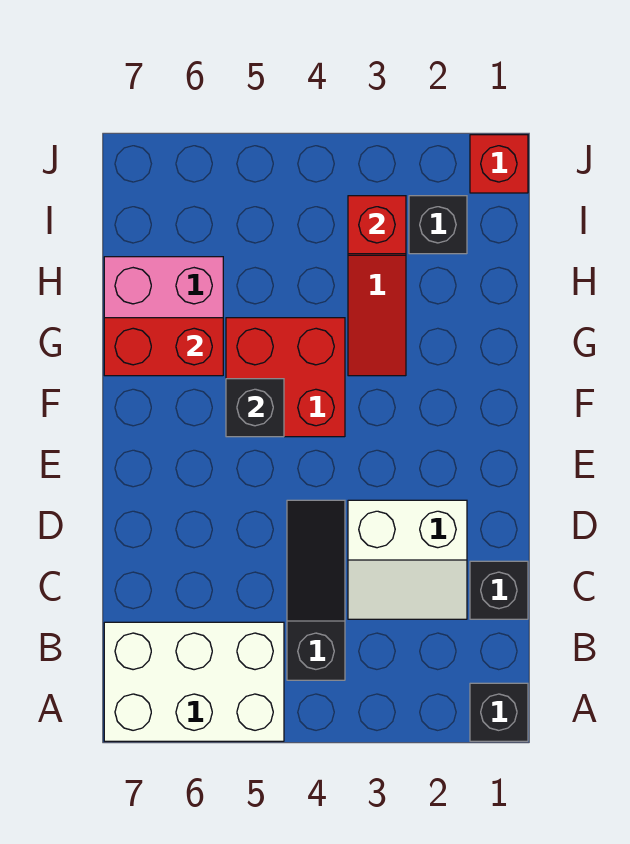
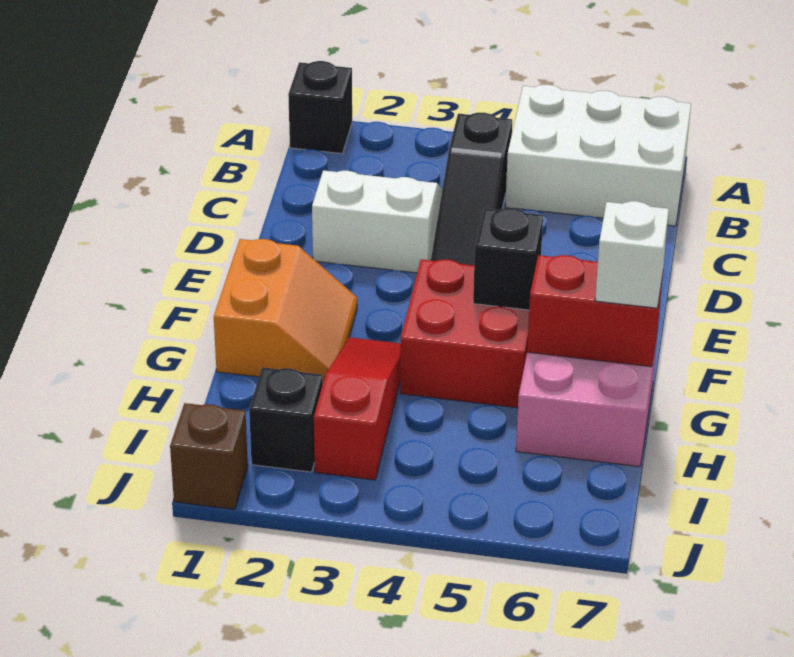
black brick C1 level 1 -> none
none -> orange slope F1:G2 level 1 top 1
none -> white brick G7 level 3
red brick I3 level 2 -> none
red brick J1 level 1 -> brown brick J1 level 1

